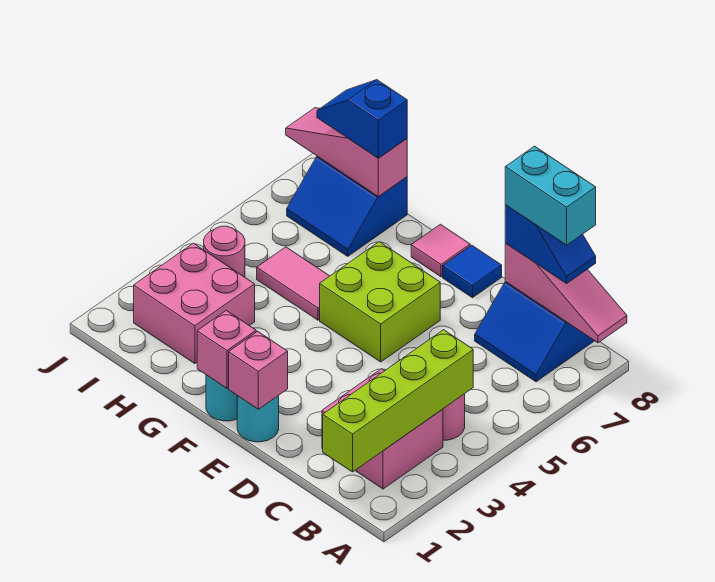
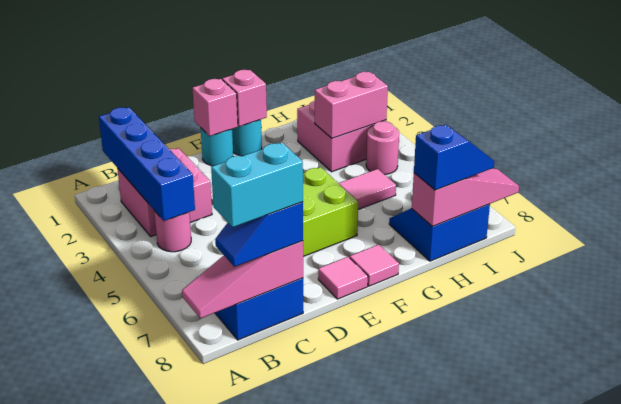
lime brick B1:B4 level 2 -> blue brick B1:B4 level 2
blue tile E8 level 1 -> pink tile E8 level 1
none -> pink brick H3:I3 level 2

